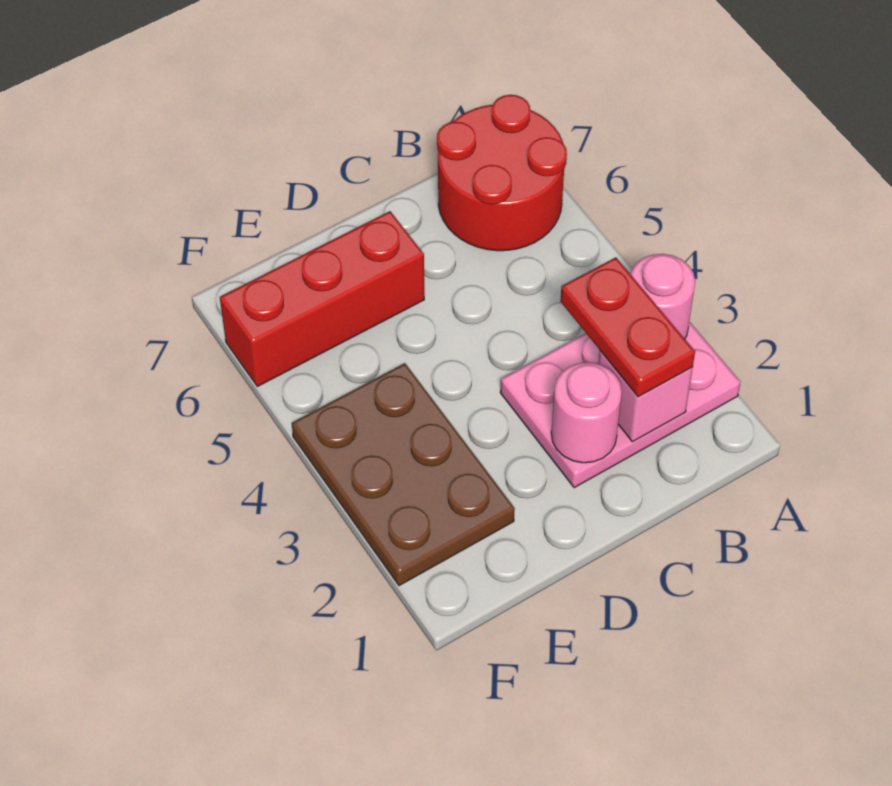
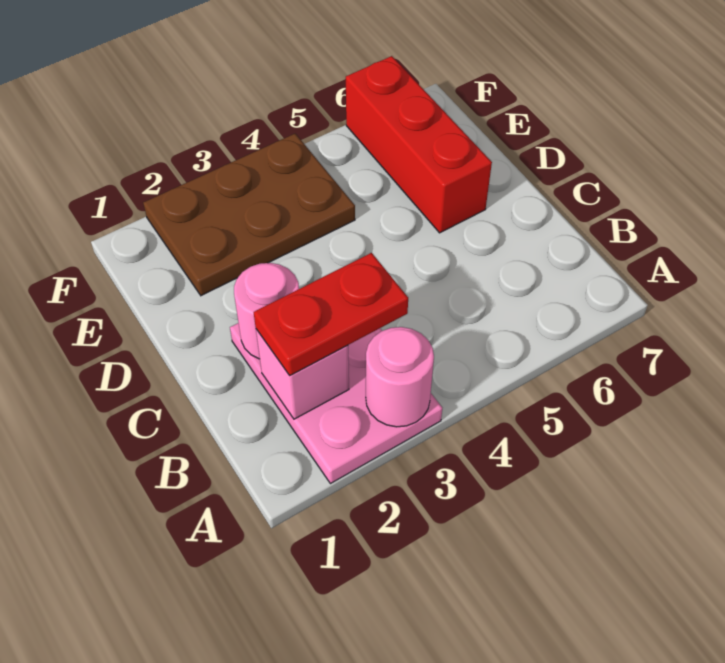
red round brick A6:B7 level 1 -> none

